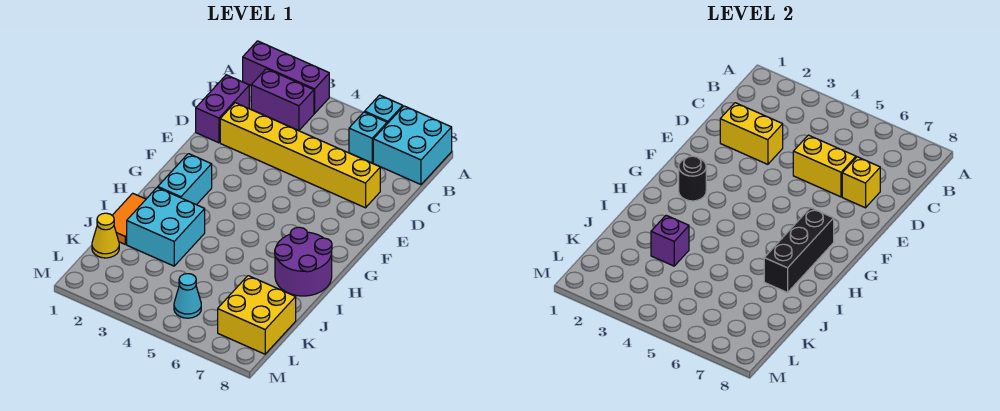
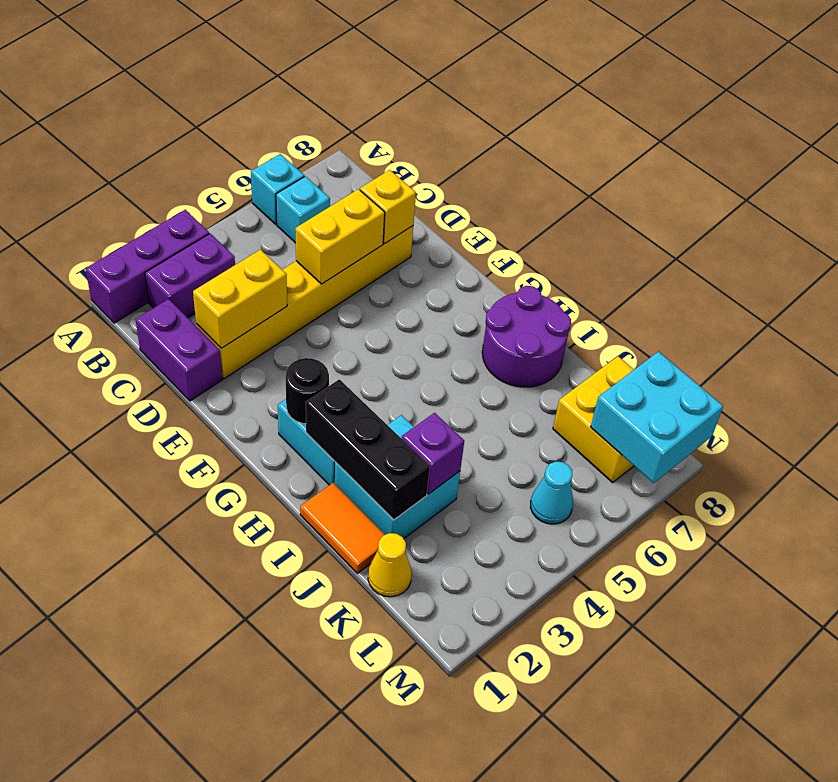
cyan brick A7:B8 level 1 -> cyan brick L7:M8 level 2
black brick G7:I7 level 2 -> black brick H2:J2 level 2

